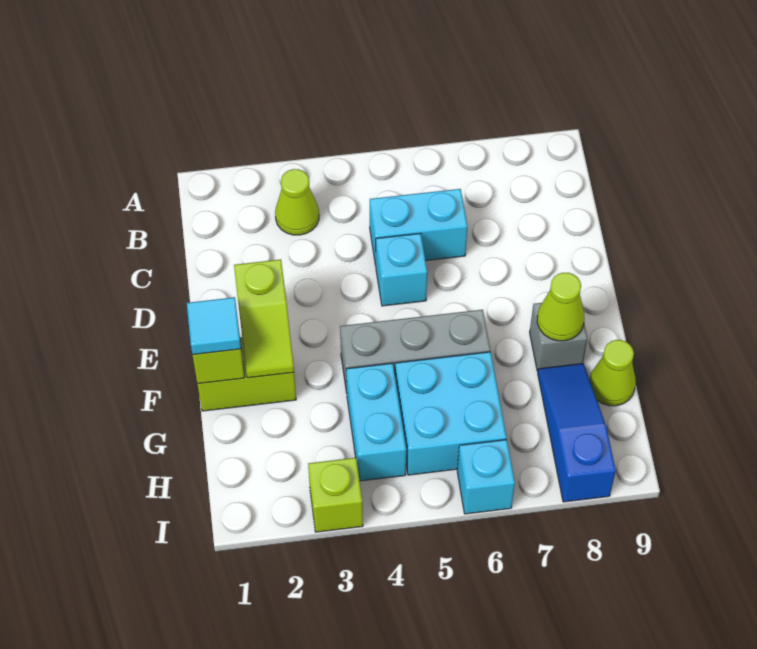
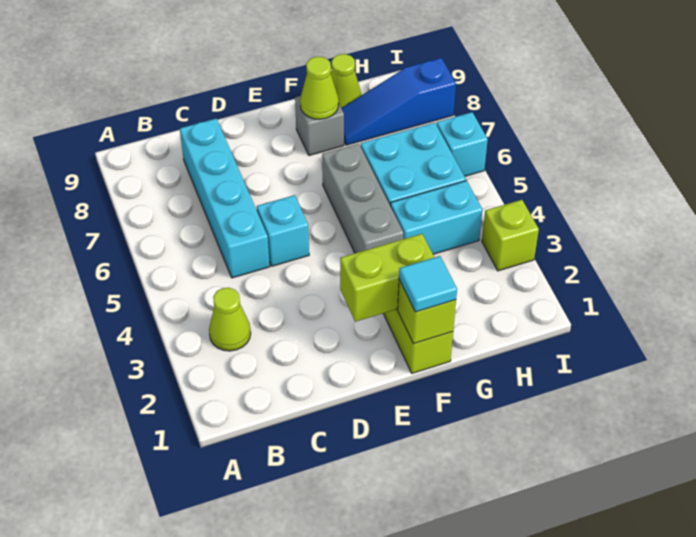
cyan brick C5:C6 level 1 -> cyan brick C5:C8 level 1
lime slope E2:F2 level 2 top E -> lime brick E2:F2 level 2

